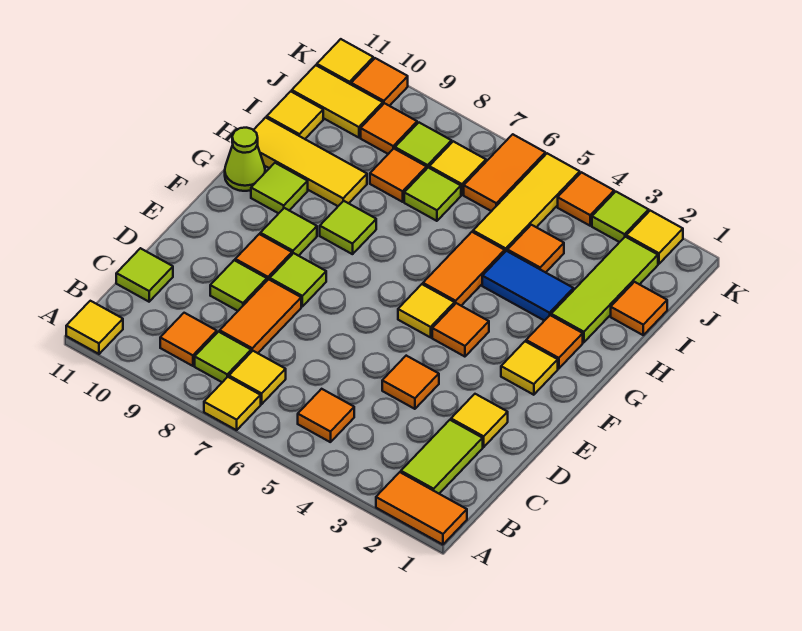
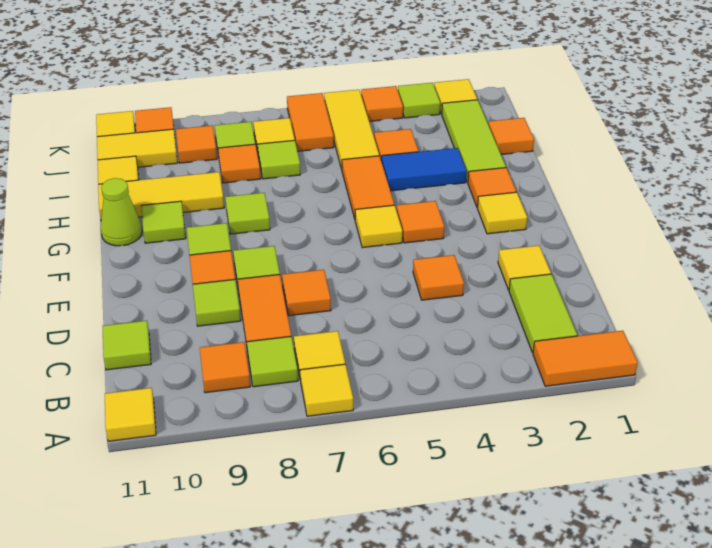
orange tile B5 level 1 -> orange tile D7 level 1

